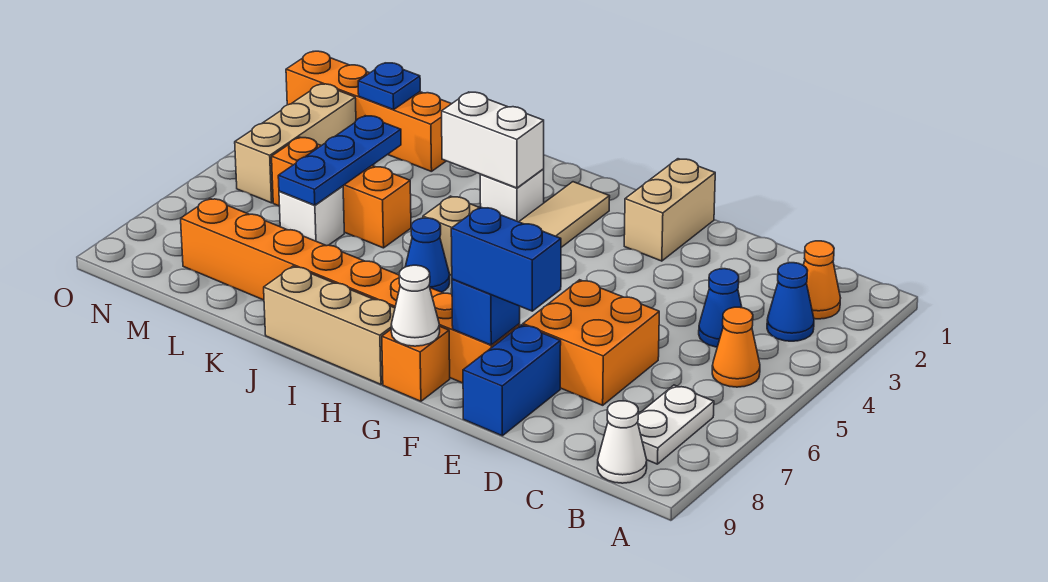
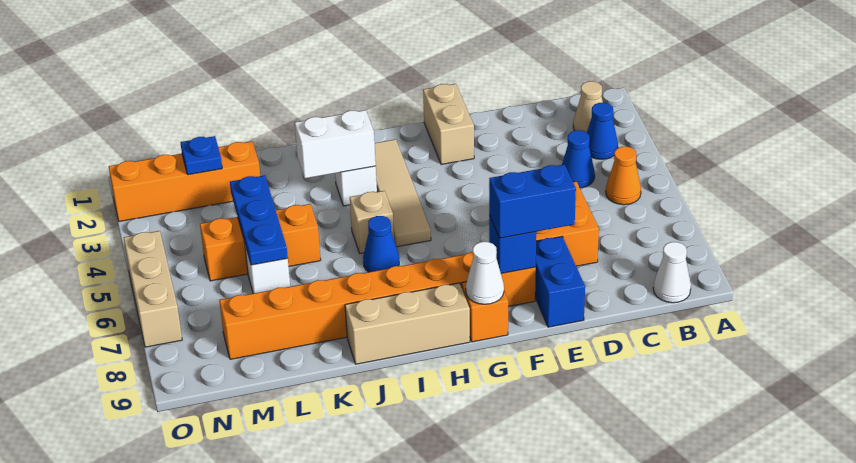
orange cone B2 level 1 -> tan cone B2 level 1
white plate B7:B8 level 1 -> none
tan brick N3:N5 level 1 -> tan brick O5:O7 level 1

